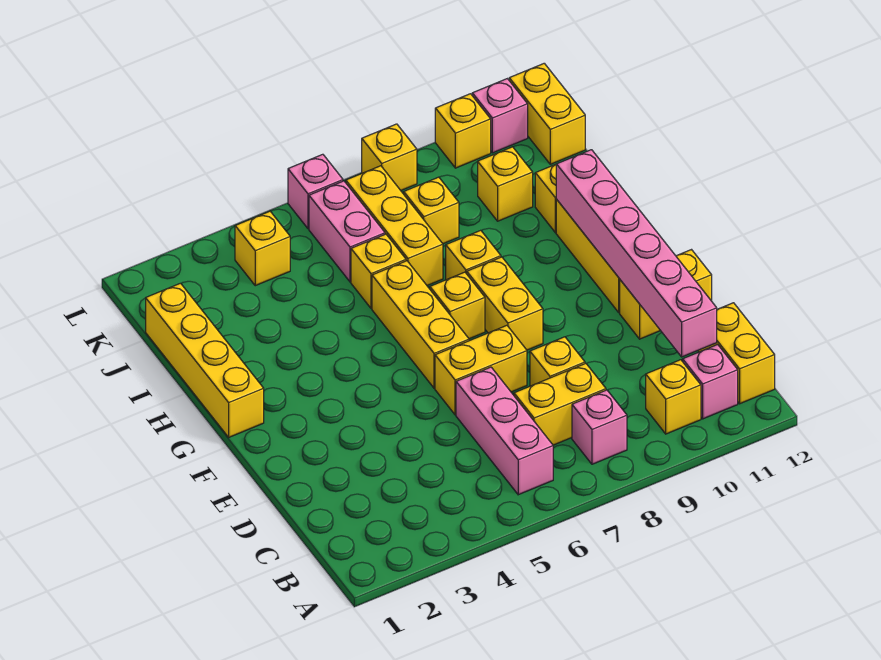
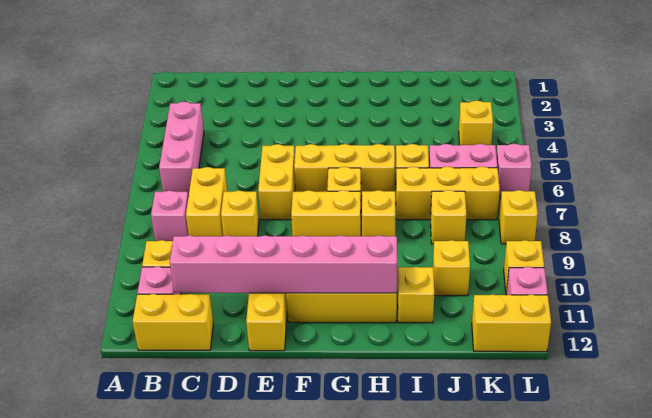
pink brick B6:D6 level 1 -> pink brick B4:B6 level 1
yellow brick G1:J1 level 1 -> none

